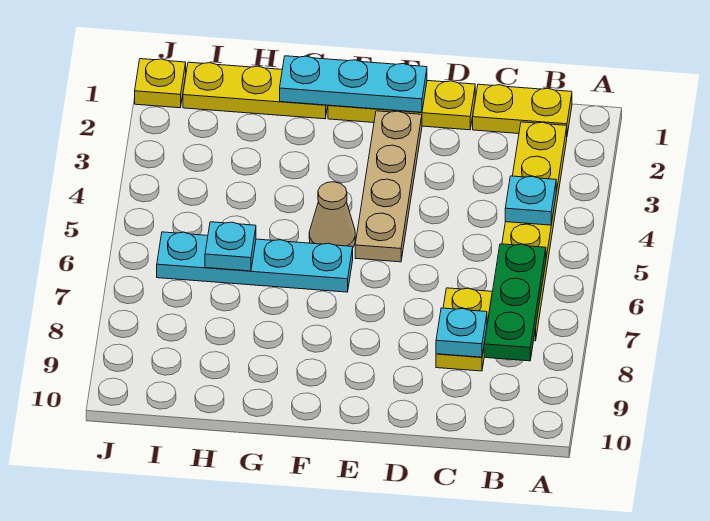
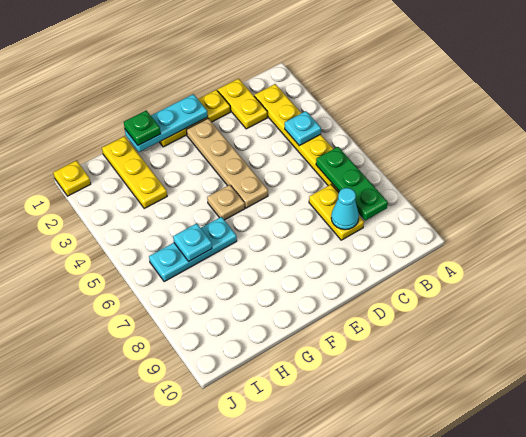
yellow plate B1:C1 level 1 -> yellow plate C1:C2 level 1
cyan plate C8 level 2 -> cyan cone C8 level 2
tan cone F5 level 1 -> tan plate F5 level 1
cyan plate F6:I6 level 1 -> cyan plate G6:I6 level 1
yellow plate G1:I1 level 1 -> yellow plate H1:H3 level 1
none -> green plate G1 level 3

